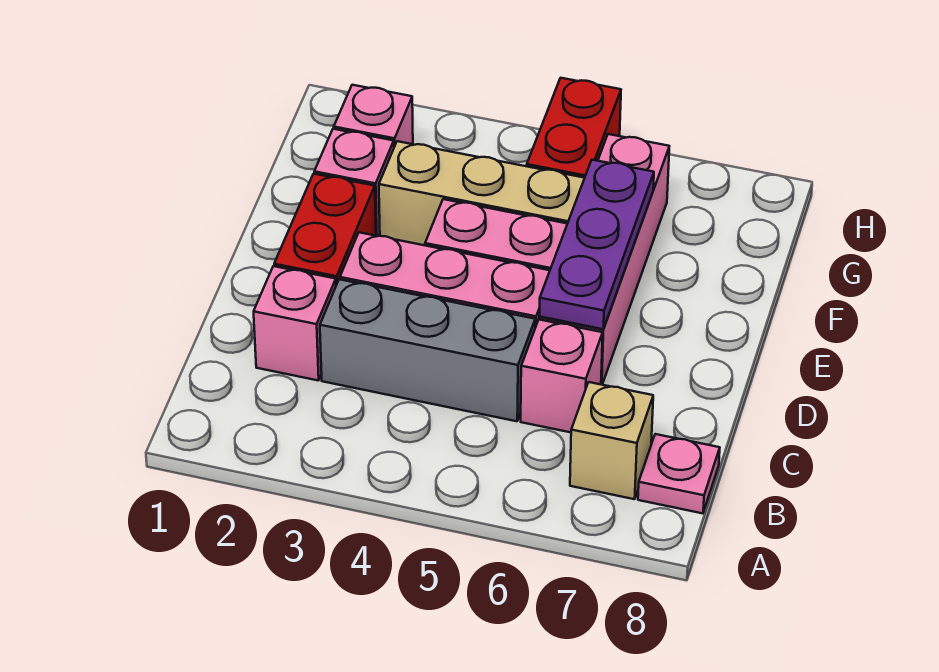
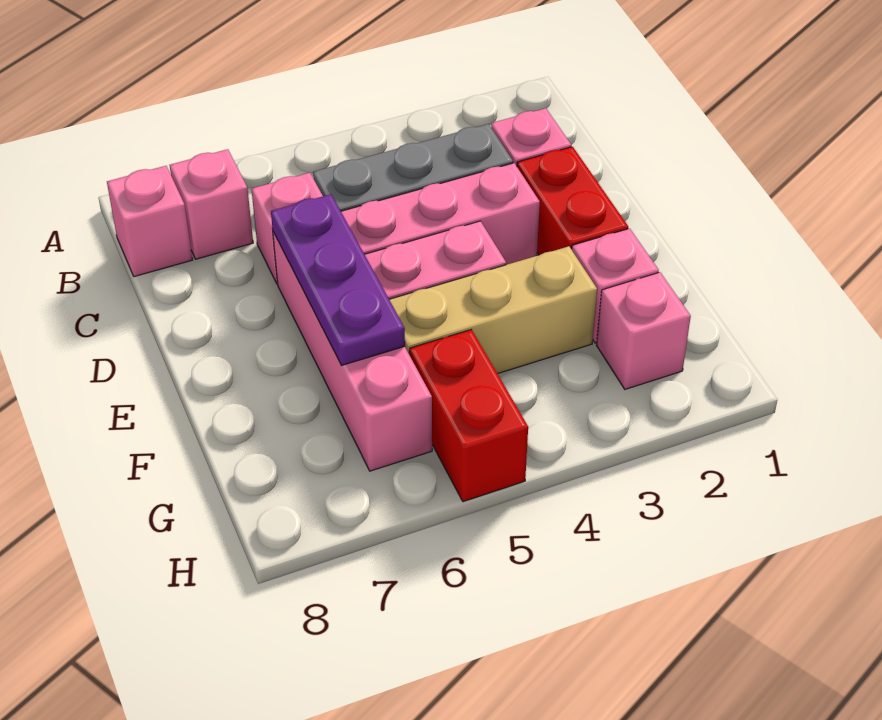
tan brick B7 level 1 -> pink brick B7 level 1
pink plate B8 level 1 -> pink brick B8 level 1

